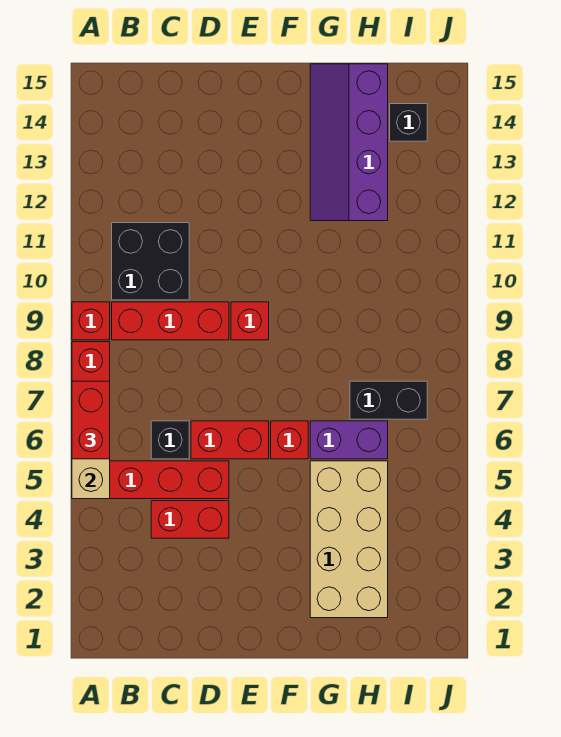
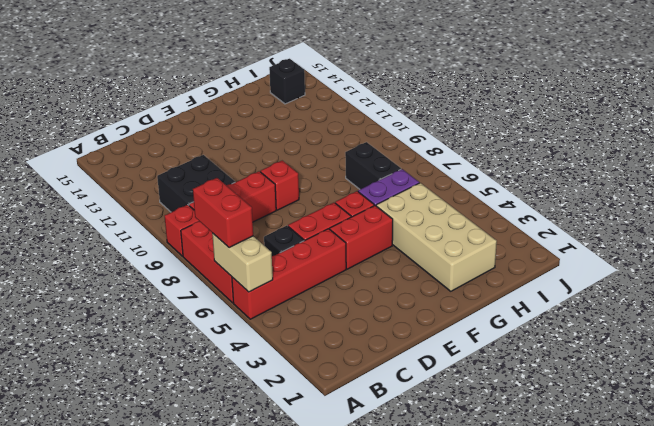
red brick C4:D4 level 1 -> red brick E5:F5 level 1
purple slope G12:H15 level 1 top H -> none
black brick H7:I7 level 1 -> black brick H7:H8 level 1

